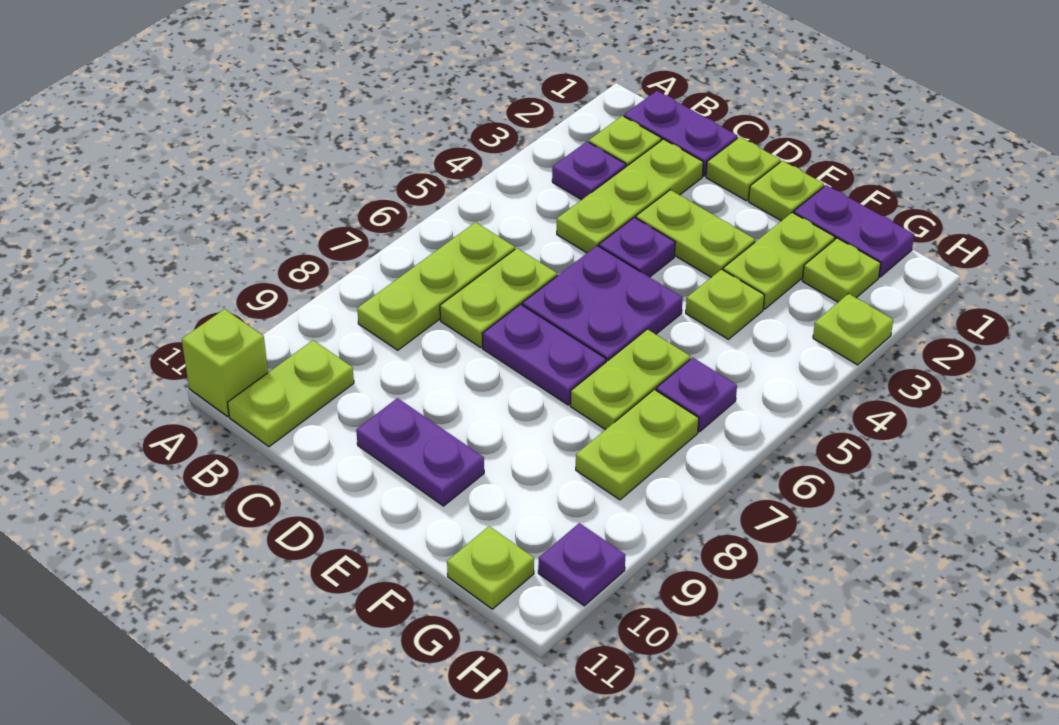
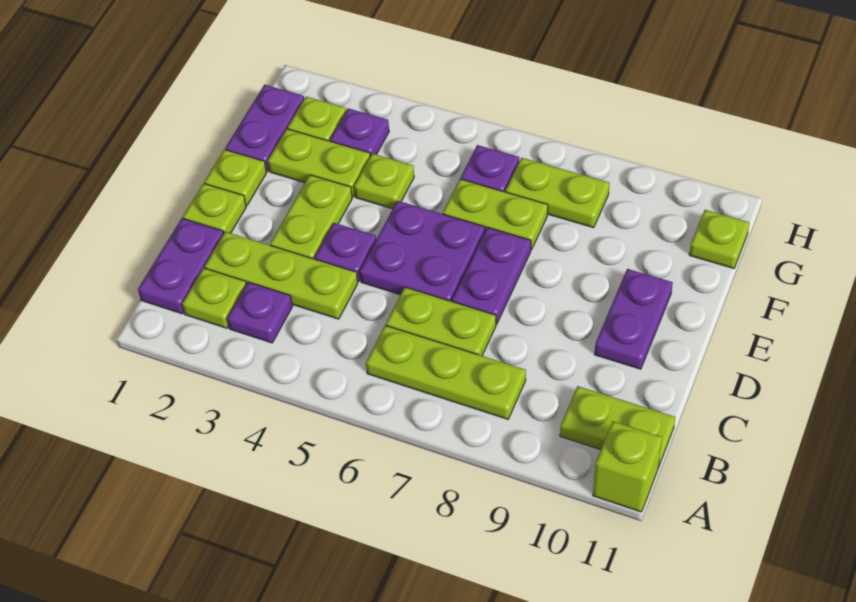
lime plate H3 level 1 -> none
purple plate H10 level 1 -> purple plate G3 level 1

